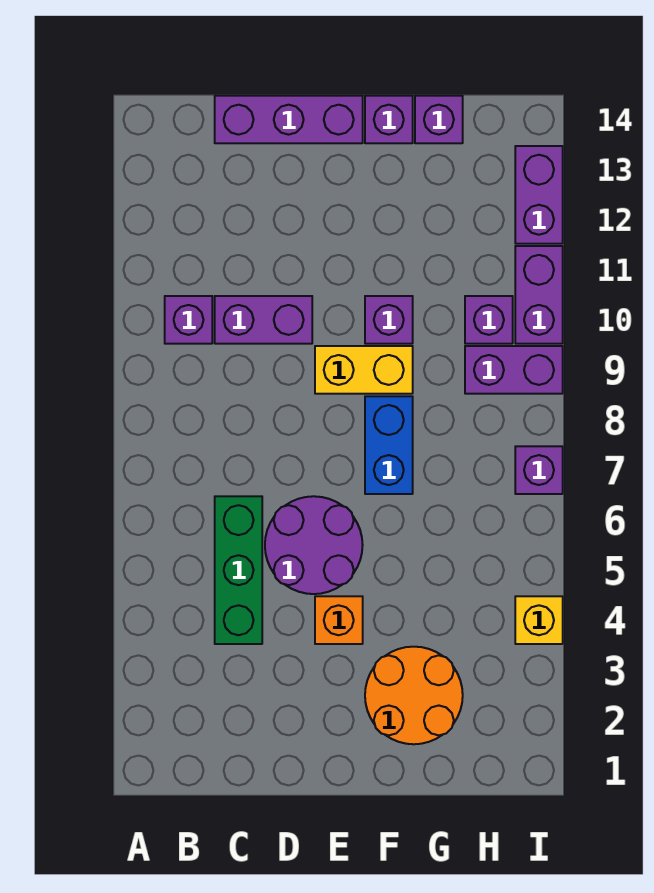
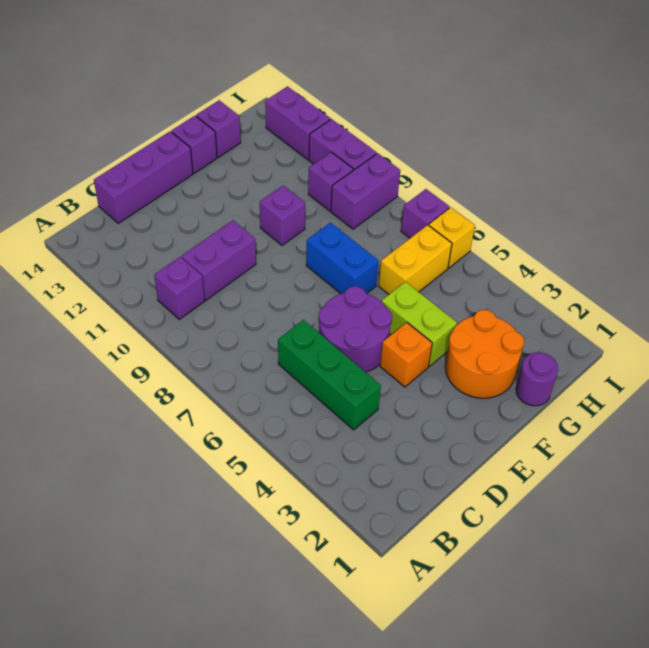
yellow brick E9:F9 level 1 -> yellow brick G6:H6 level 1
none -> lime brick F4:F5 level 1
none -> purple round brick G1 level 1
yellow brick I4 level 1 -> yellow brick I6 level 1

